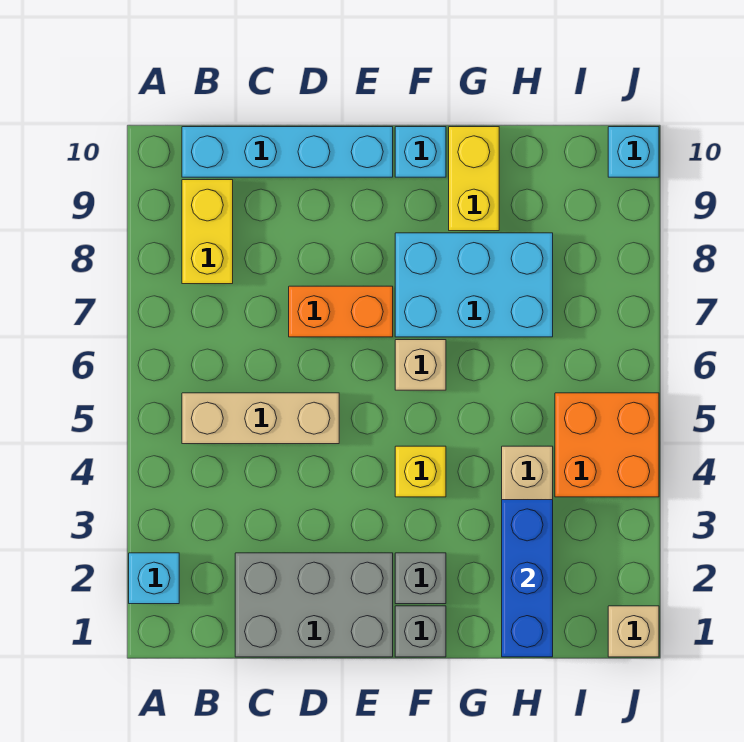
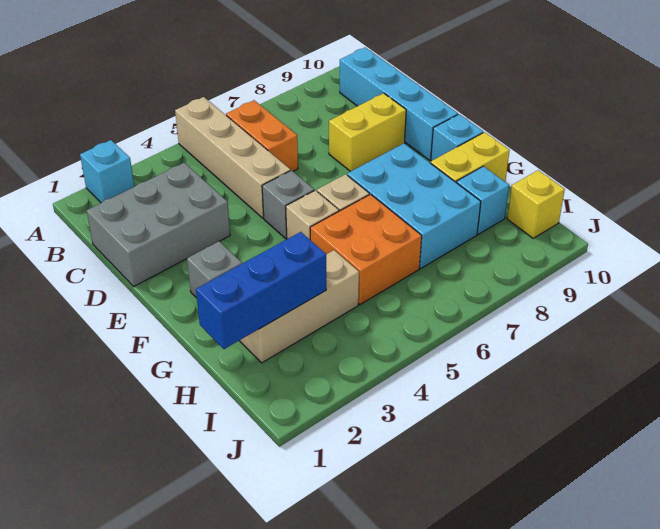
tan brick B5:D5 level 1 -> tan brick A5:D5 level 1
yellow brick B8:B9 level 1 -> yellow brick D8:D9 level 1
grey brick C1:E2 level 1 -> grey brick C1:D3 level 1
orange brick D7:E7 level 1 -> orange brick B6:C6 level 1
grey brick F1 level 1 -> grey brick E5 level 1
yellow brick F4 level 1 -> yellow brick I10 level 1
orange brick I4:J5 level 1 -> orange brick G5:H6 level 1
tan brick J1 level 1 -> tan brick F5 level 1
cyan brick J10 level 1 -> cyan brick H9 level 1

